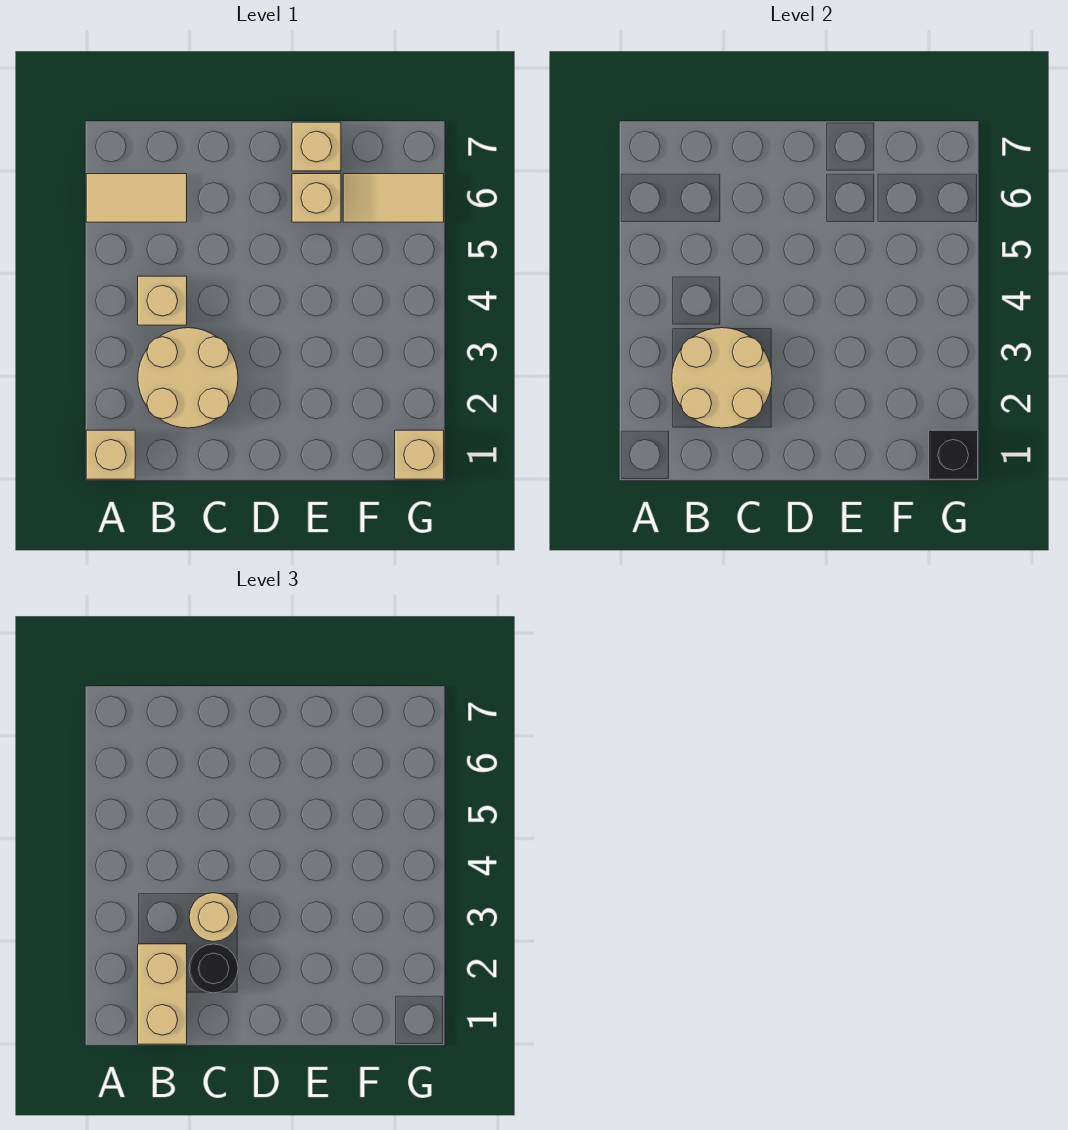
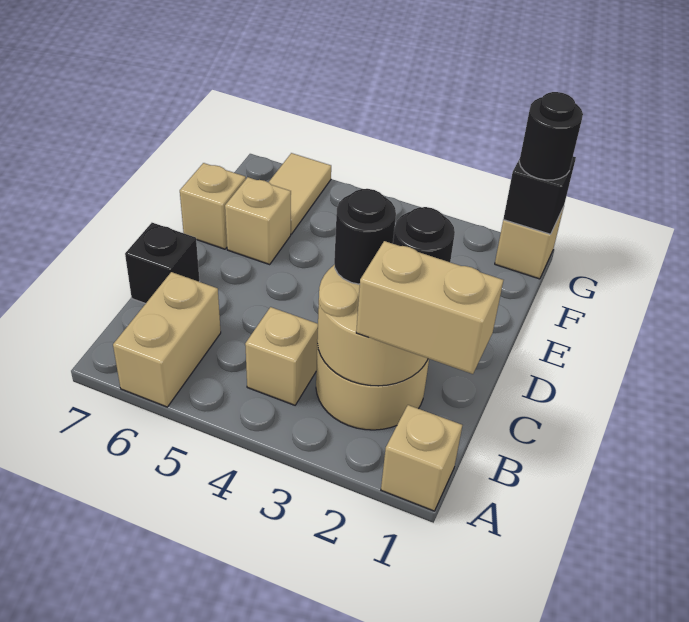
tan tile A6:B6 level 1 -> tan brick A6:B6 level 1
tan round brick C3 level 3 -> black round brick C3 level 3
none -> black brick C7 level 1
none -> black round brick G1 level 3

